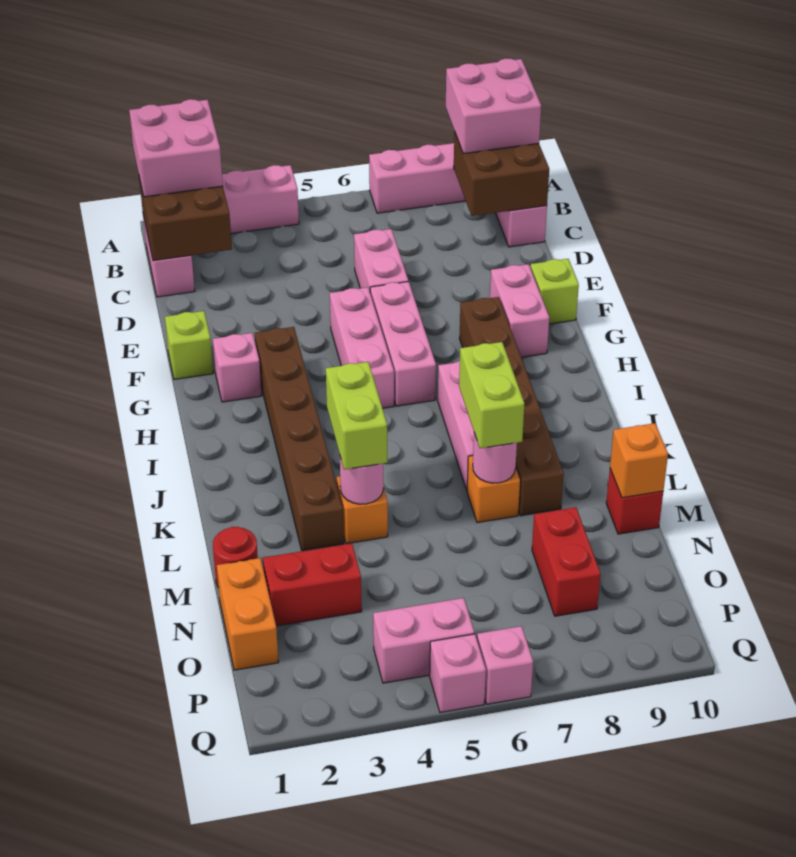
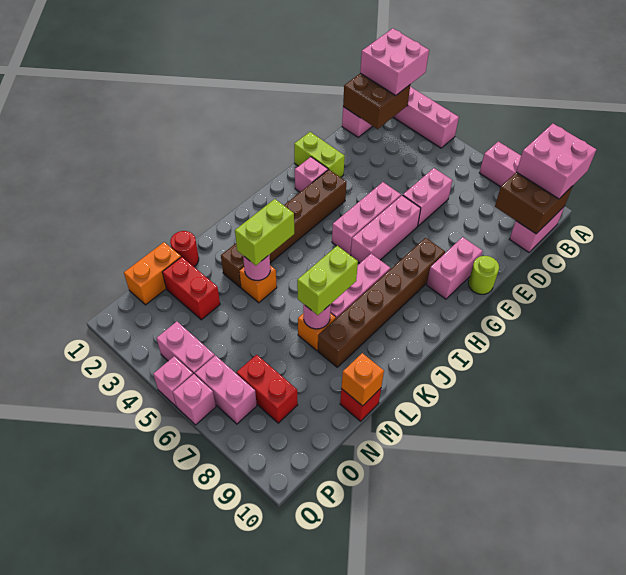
lime brick F1 level 1 -> lime brick F1:F2 level 1
lime brick F10 level 1 -> lime round brick F10 level 1
red brick N8:O8 level 1 -> red brick O7:O8 level 1
none -> pink brick P6:P7 level 1

